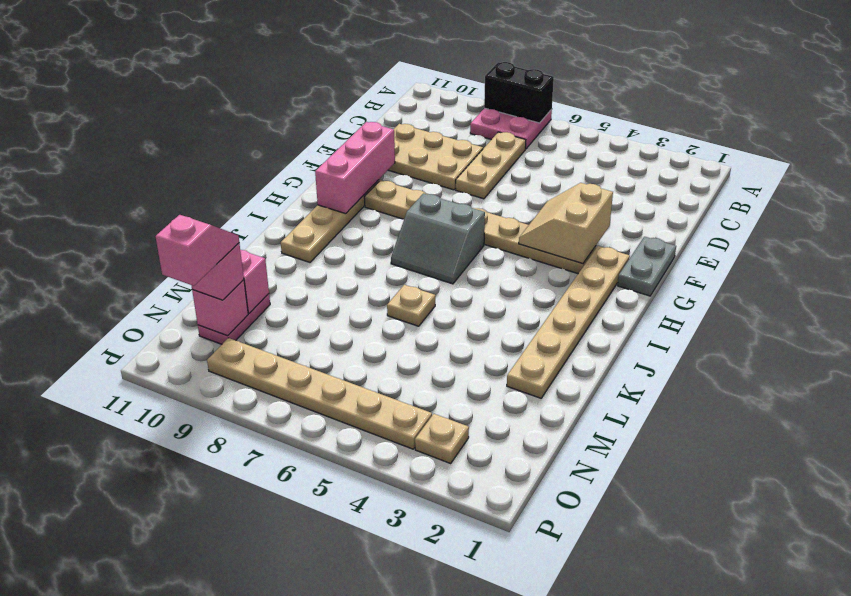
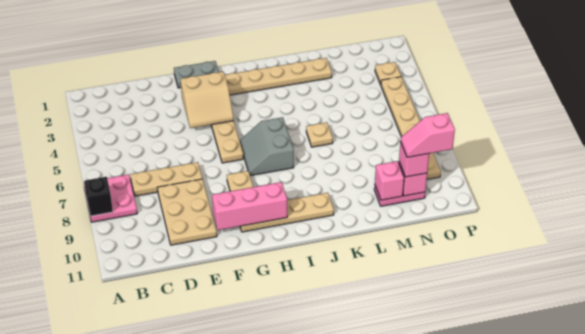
black brick A7:A8 level 2 -> black brick A8 level 2
grey slope H6:I7 level 1 top H -> grey slope H6:I7 level 1 top I

